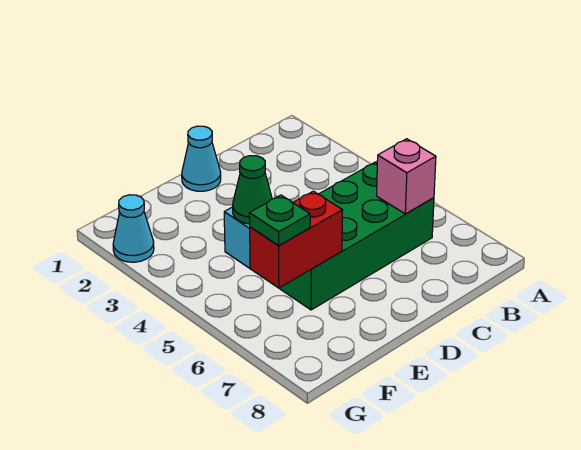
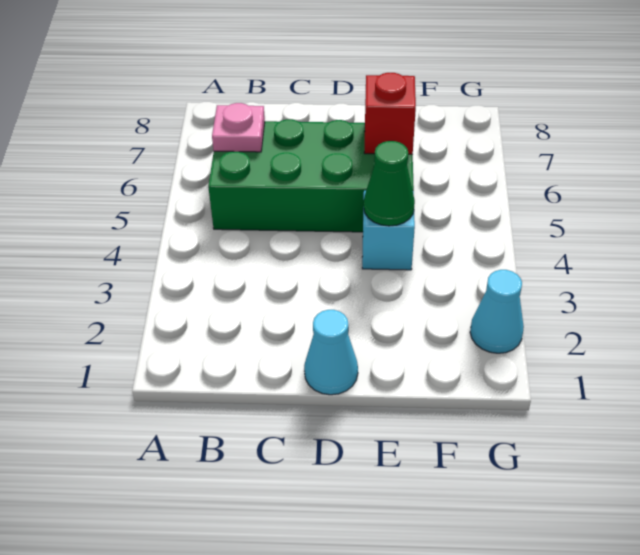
pink brick B6 level 2 -> pink plate B6 level 2
red brick E6:F6 level 2 -> red brick E6 level 2
green plate F6 level 3 -> none

